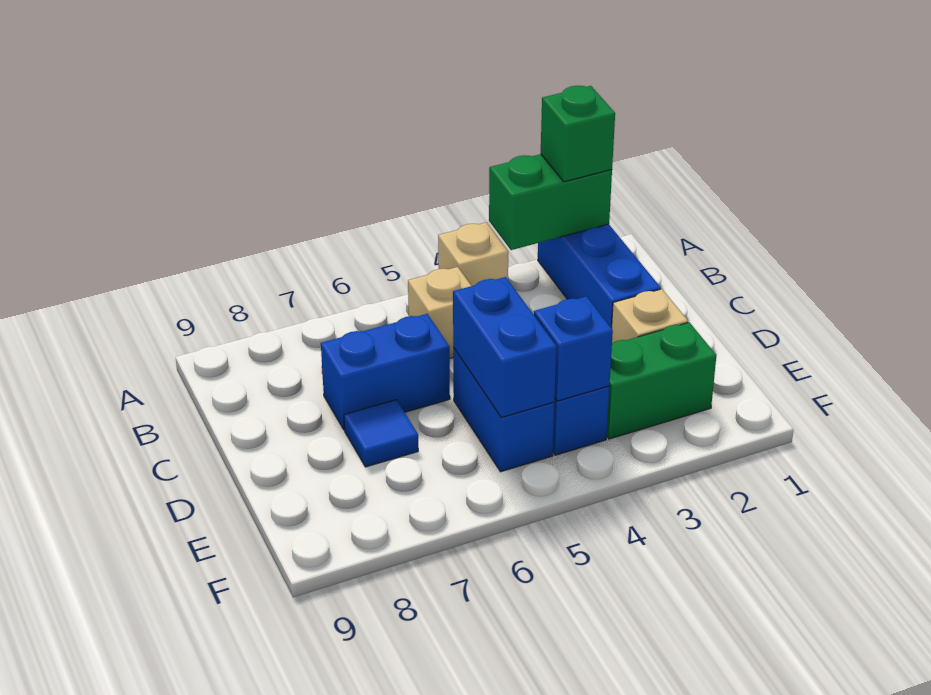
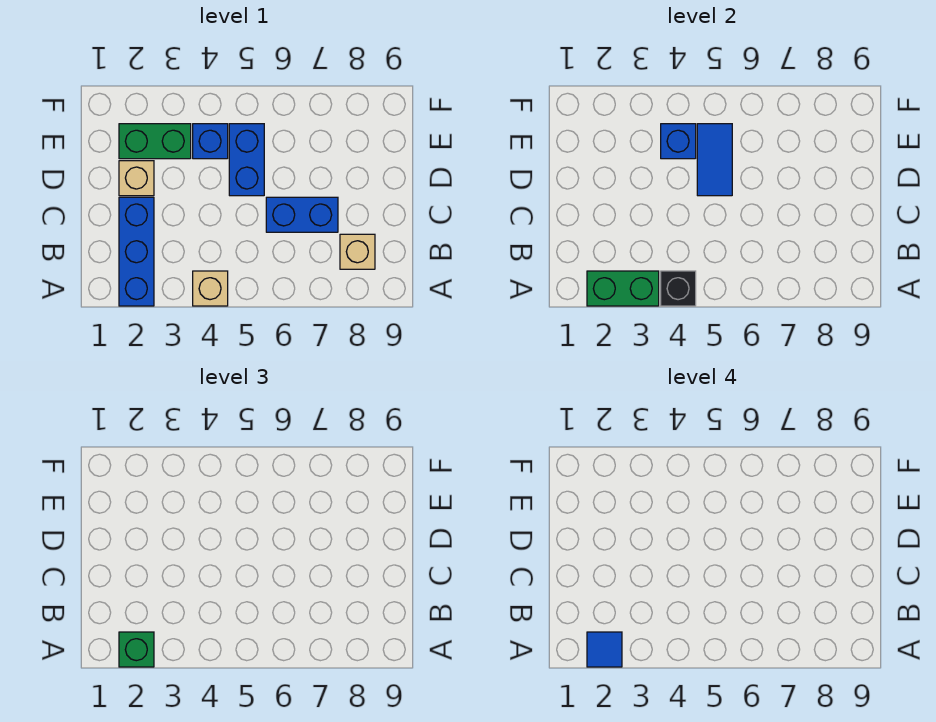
none -> black brick A4 level 2
tan brick B5 level 1 -> tan brick B8 level 1
blue brick D5:E5 level 2 -> blue tile D5:E5 level 2
blue tile D7 level 1 -> blue tile A2 level 4

